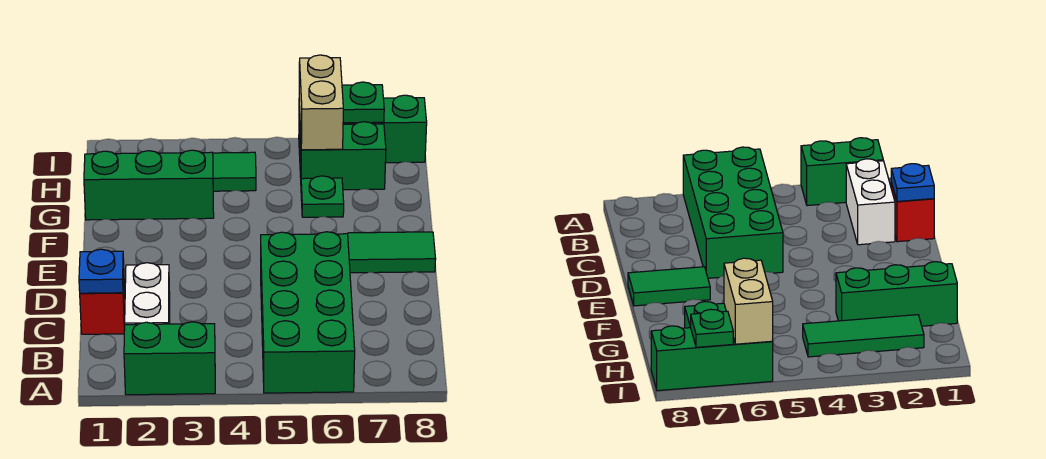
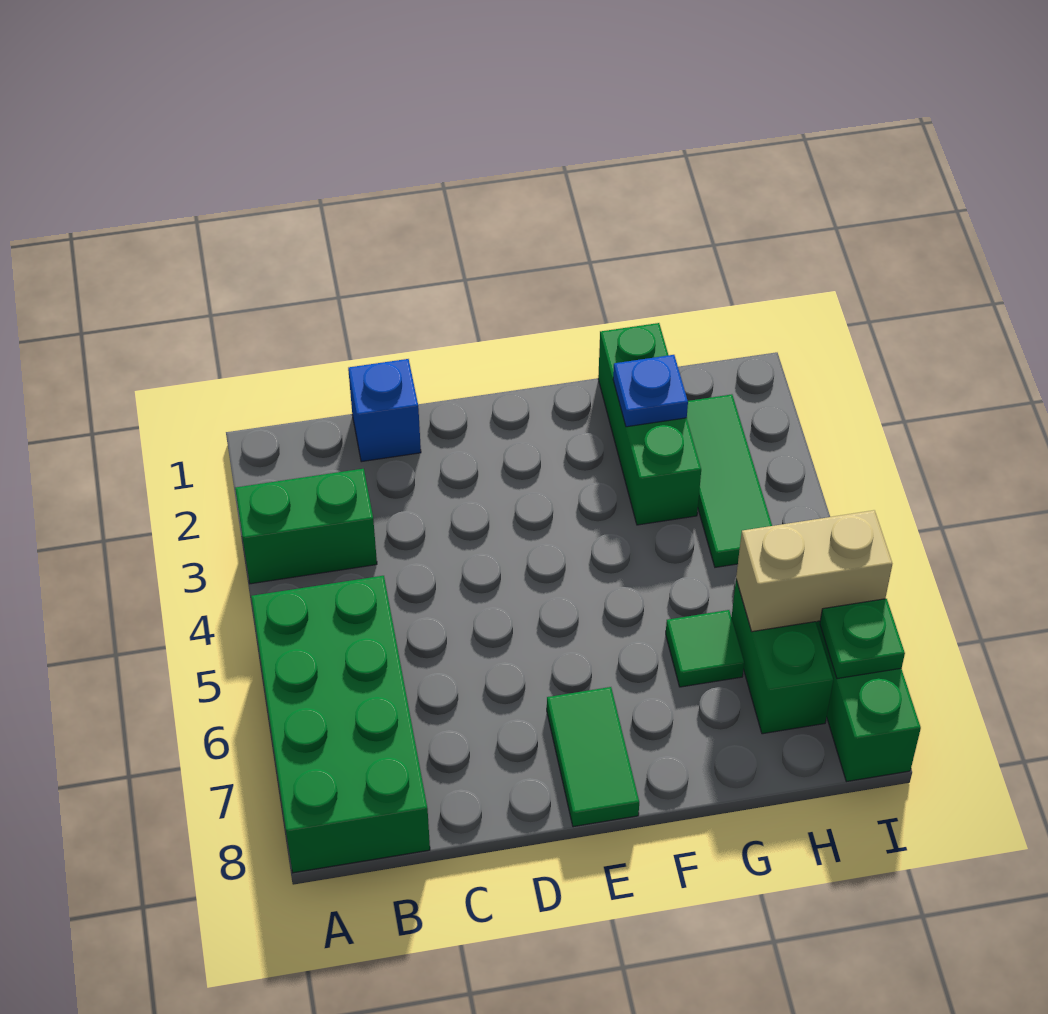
green brick A2:A3 level 1 -> green brick A3:B3 level 1
green brick A5:D6 level 1 -> green brick A5:B8 level 1
white brick B2:C2 level 1 -> none
red brick C1 level 1 -> blue brick C1 level 1
blue plate C1 level 2 -> blue plate G2 level 2
green plate G6 level 1 -> green tile G6 level 1

